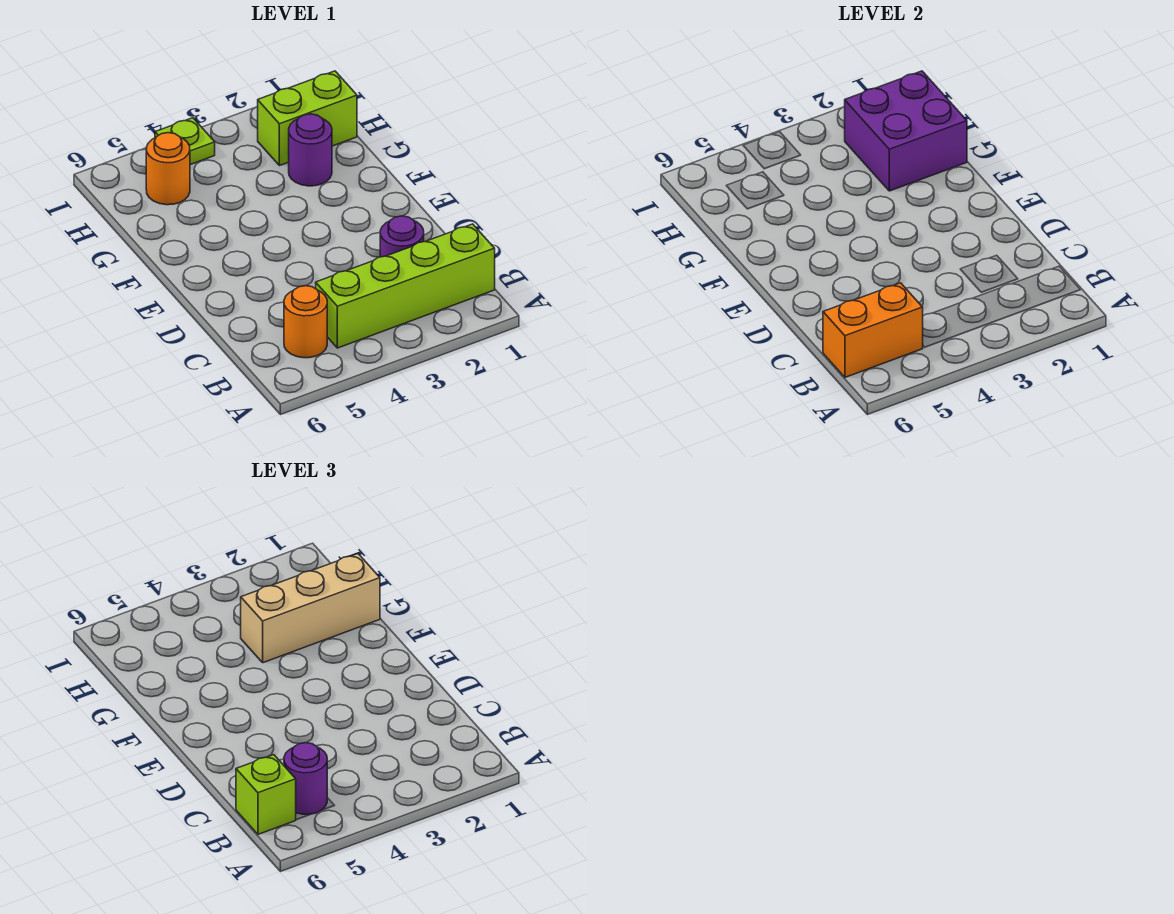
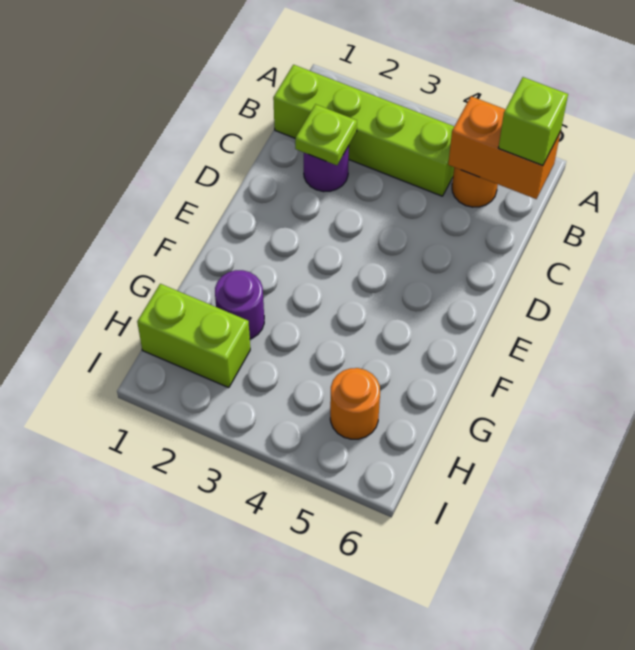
purple round brick B5 level 3 -> none
purple brick G1:H2 level 2 -> none
tan brick G1:G3 level 3 -> none
lime plate I4 level 1 -> lime plate C2 level 2

